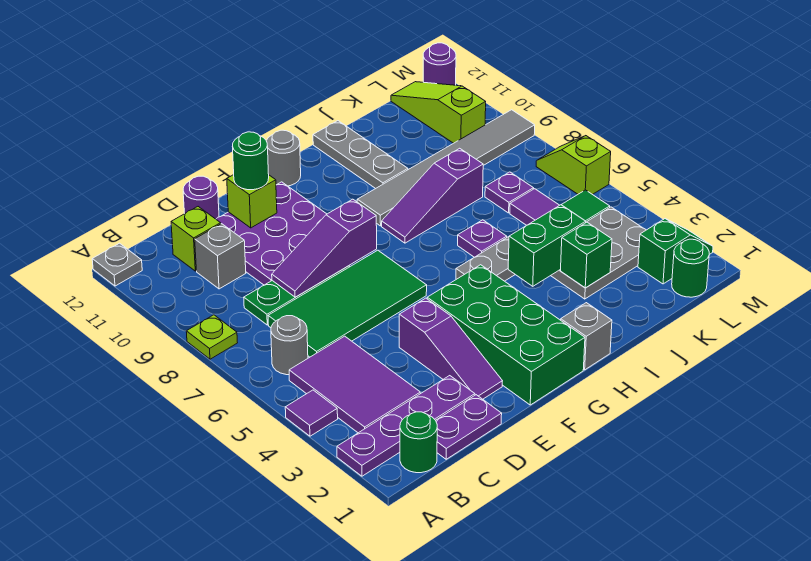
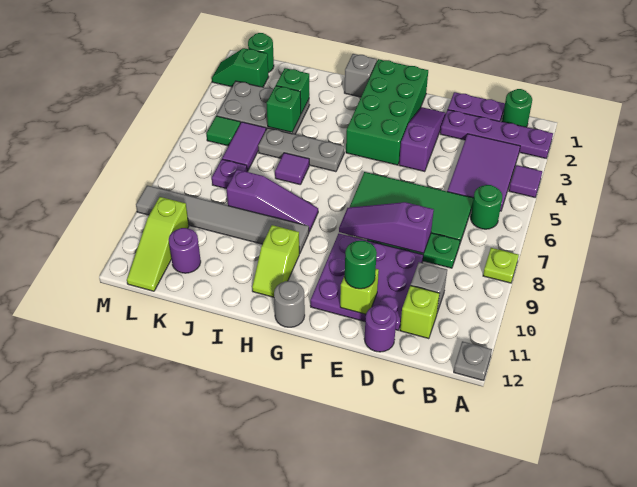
grey round brick B6 level 1 -> green round brick B6 level 1
purple slope D8:F8 level 2 top F -> purple slope D8:F8 level 2 top D
green brick I4:J4 level 2 -> green brick J4 level 2
purple plate I6 level 1 -> purple tile I6 level 1
grey plate I10:I12 level 1 -> none
lime slope M6:M7 level 1 top 6 -> lime slope H10:H11 level 1 top 10
purple round brick M12 level 1 -> purple round brick K11 level 1

